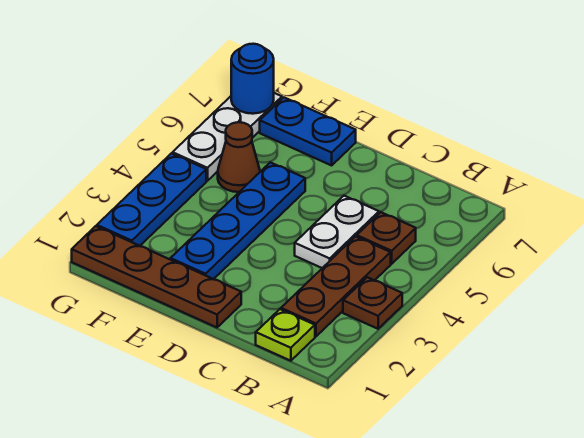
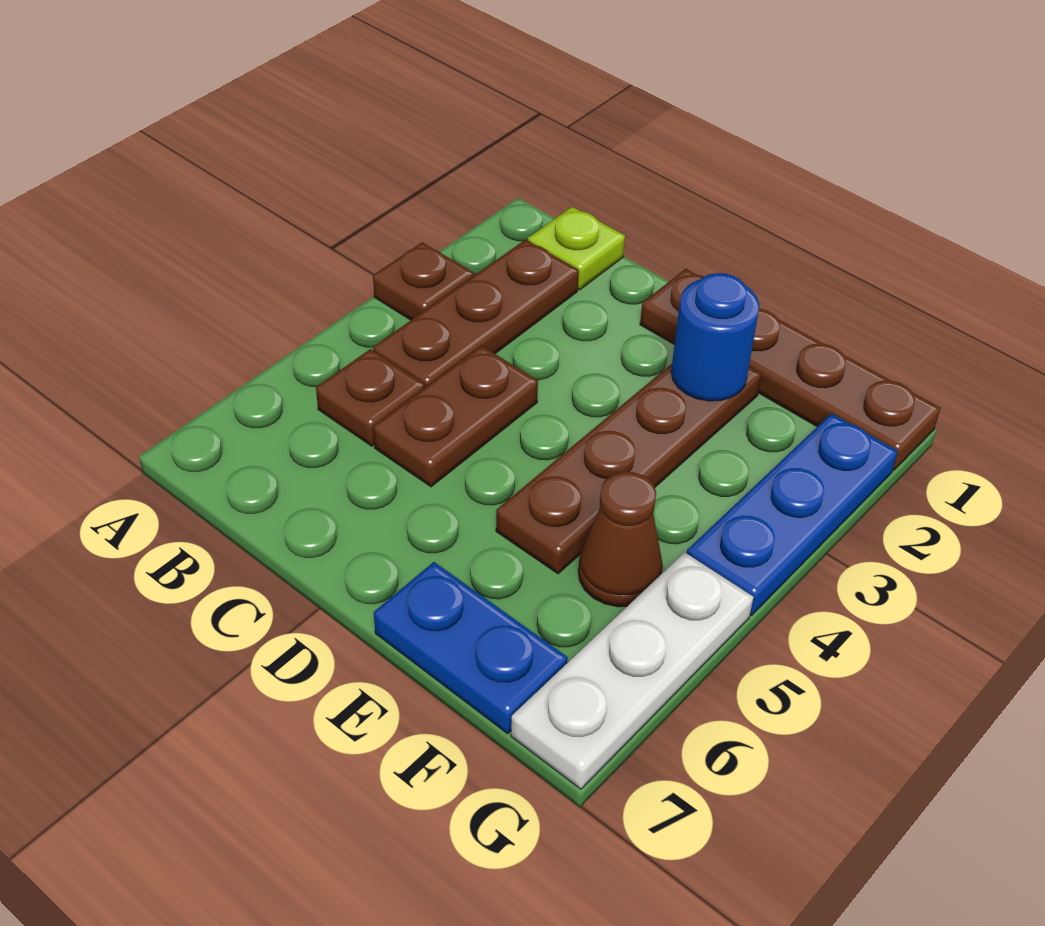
white plate C4:C5 level 1 -> brown plate C4:C5 level 1
blue plate E2:E5 level 1 -> brown plate E2:E5 level 1
blue round brick G7 level 2 -> blue round brick E2 level 2

